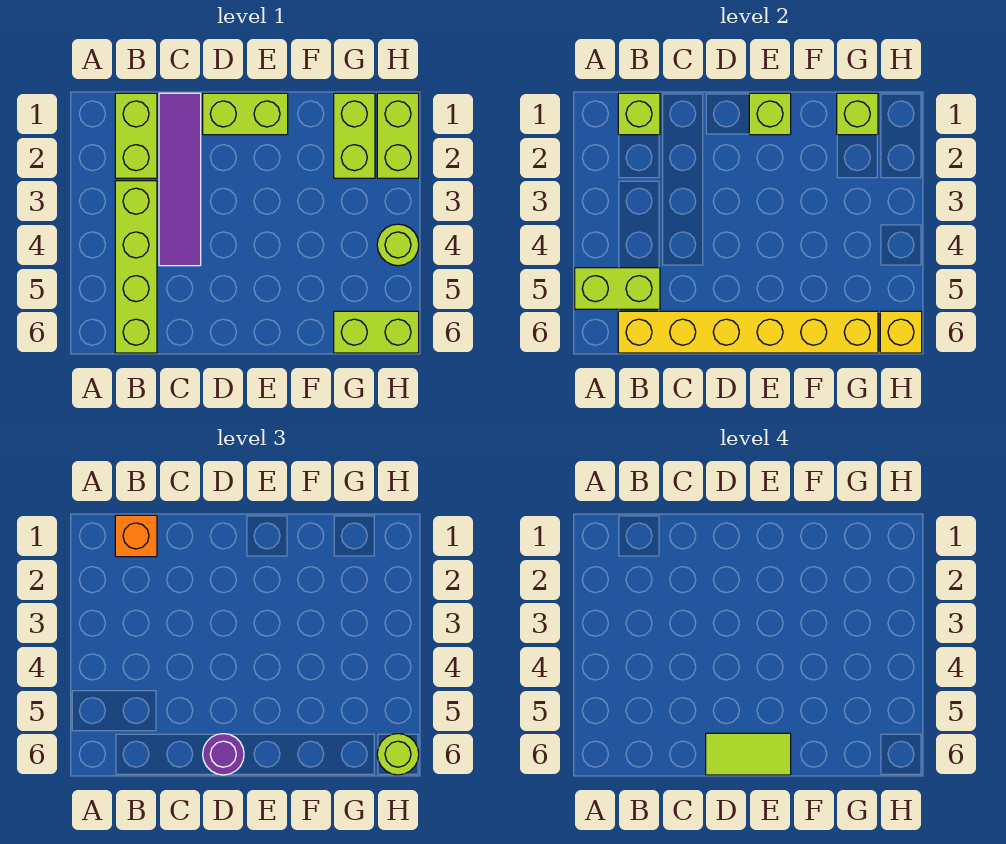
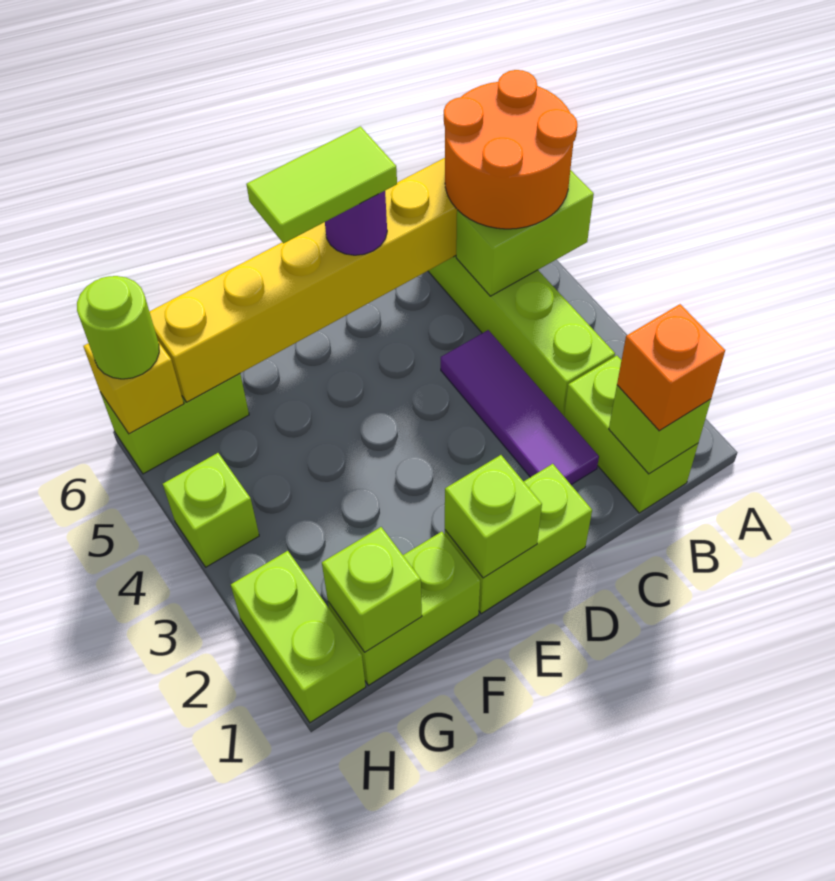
none -> orange round brick A5:B6 level 3
purple tile C1:C4 level 1 -> purple tile C2:C4 level 1
lime brick G1:G2 level 1 -> lime brick F1:G1 level 1
lime round brick H4 level 1 -> lime brick H4 level 1

